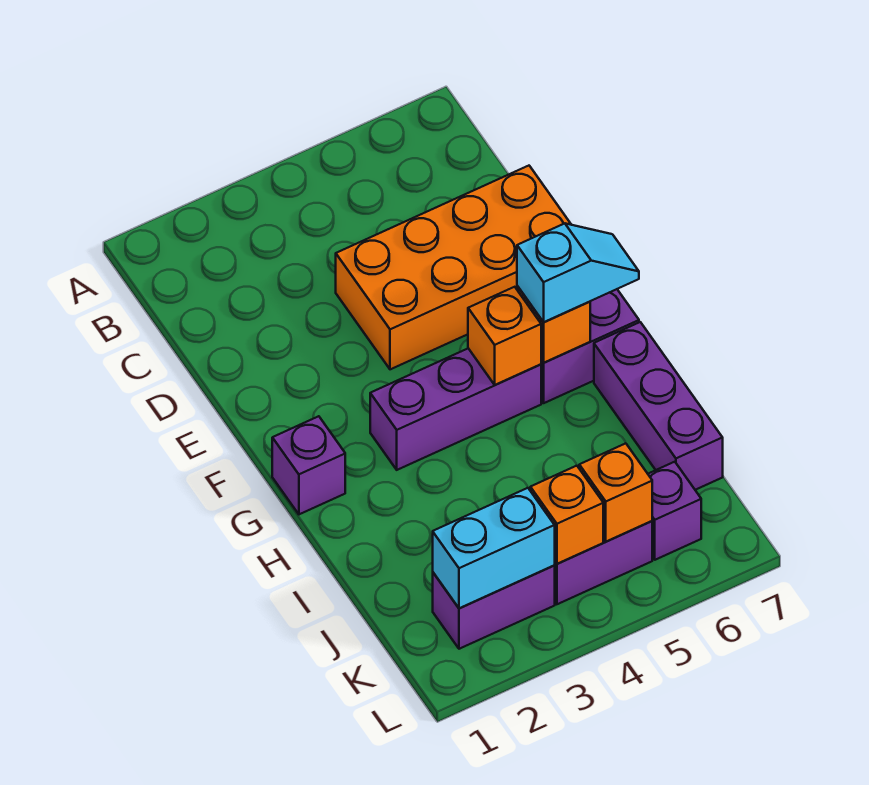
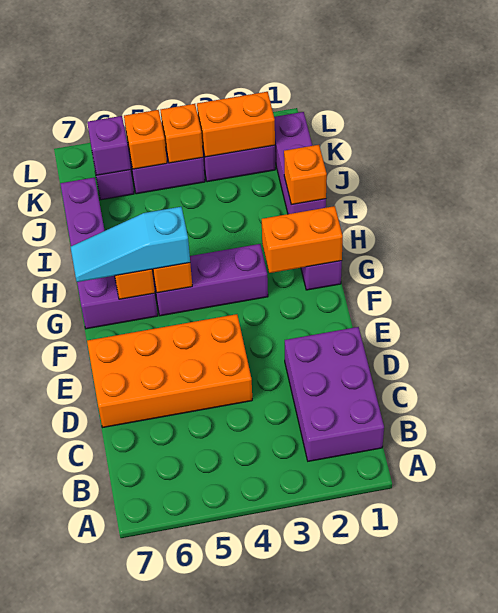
none -> purple brick B1:D2 level 1
none -> orange brick G1:G2 level 2
cyan slope G6:G7 level 3 top 6 -> cyan slope G5:G7 level 3 top 5
none -> purple brick I1:K1 level 1
none -> orange brick I1 level 2
cyan brick K2:K3 level 2 -> orange brick K2:K3 level 2
none -> purple brick K6 level 2

